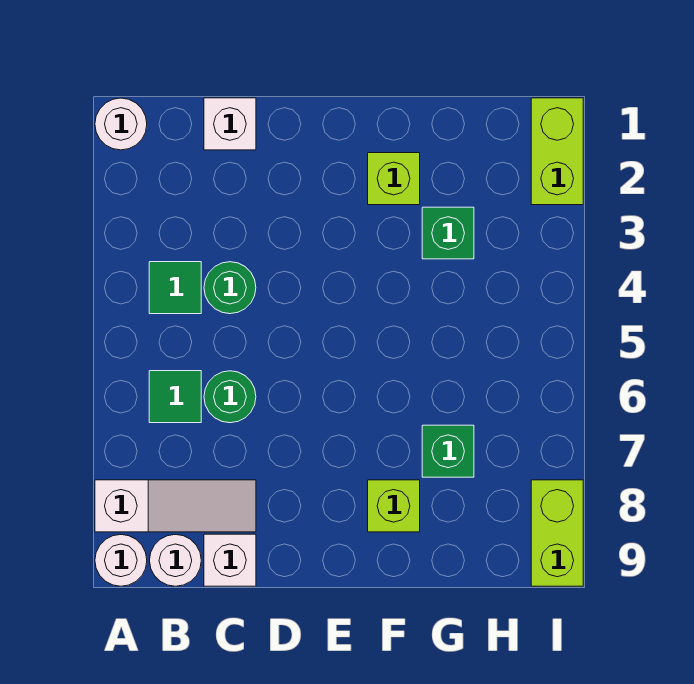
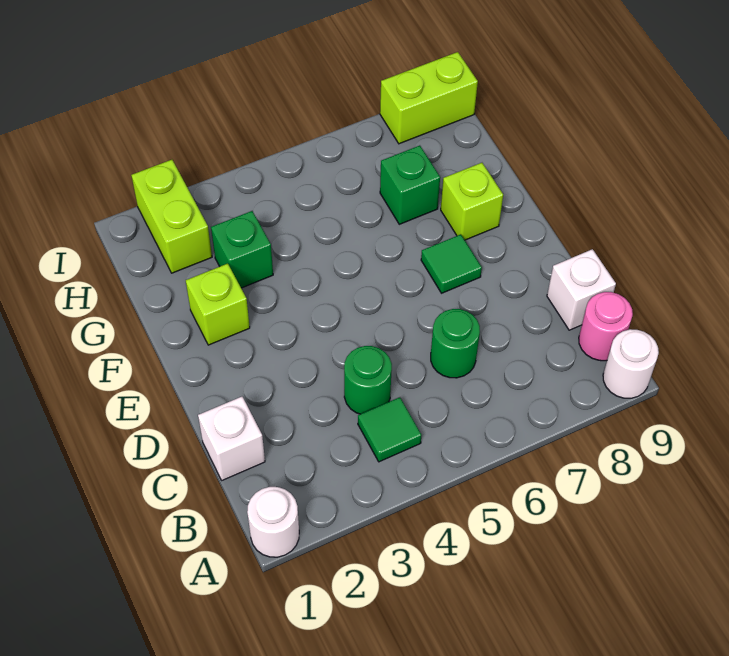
white slope A8:C8 level 1 top A -> none
green tile B6 level 1 -> green tile E7 level 1
white round brick B9 level 1 -> pink round brick B9 level 1
lime brick I1:I2 level 1 -> lime brick H2:I2 level 1

